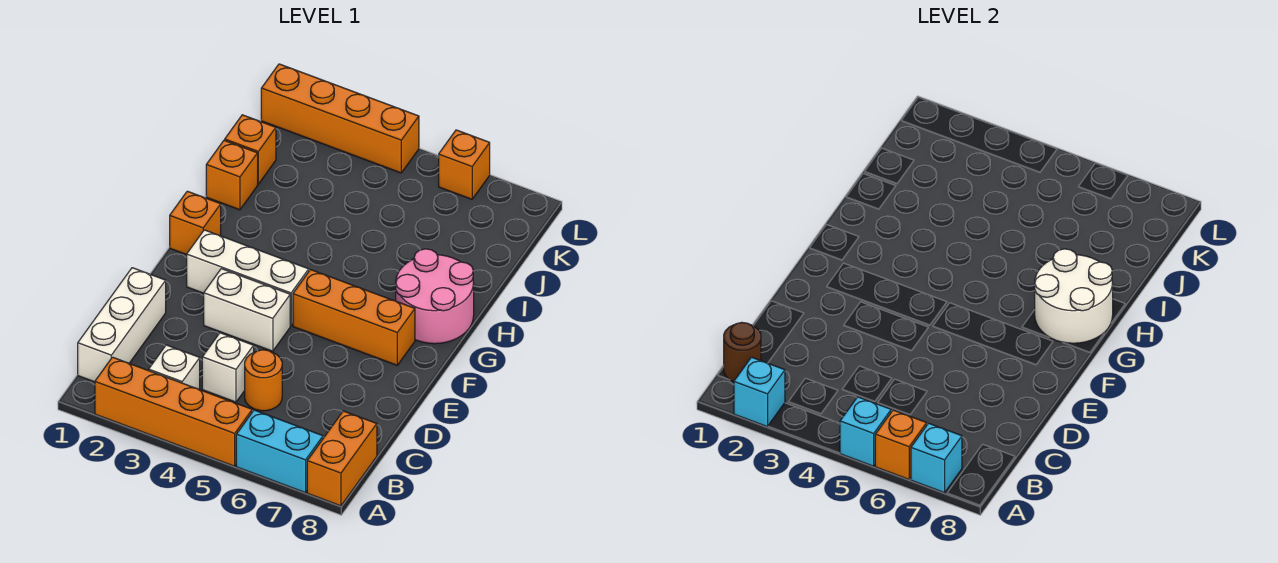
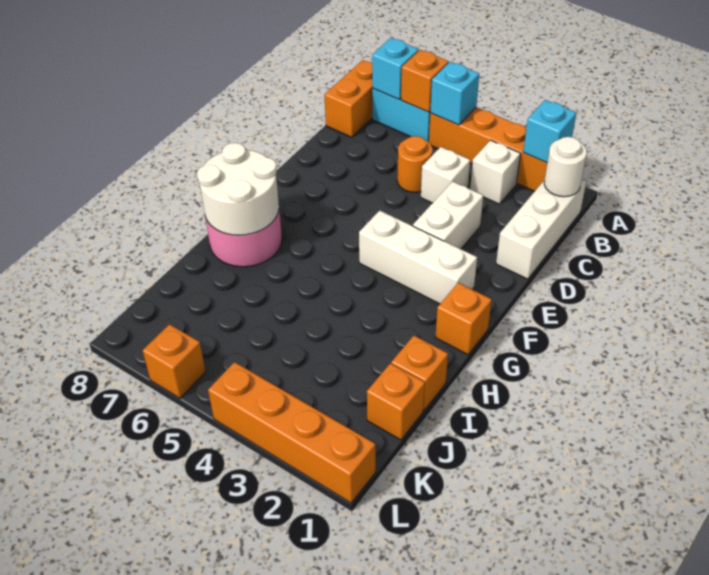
brown round brick B1 level 2 -> white round brick B1 level 2
white brick E3:E4 level 1 -> white brick D3:E3 level 1
orange brick F5:F7 level 1 -> none

